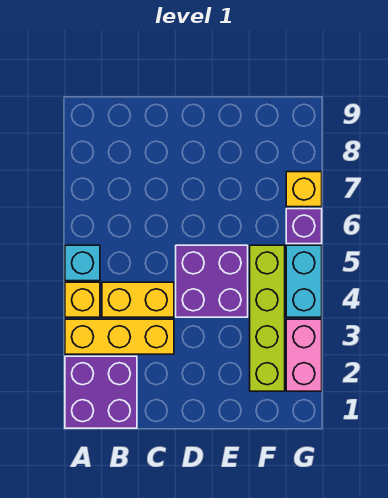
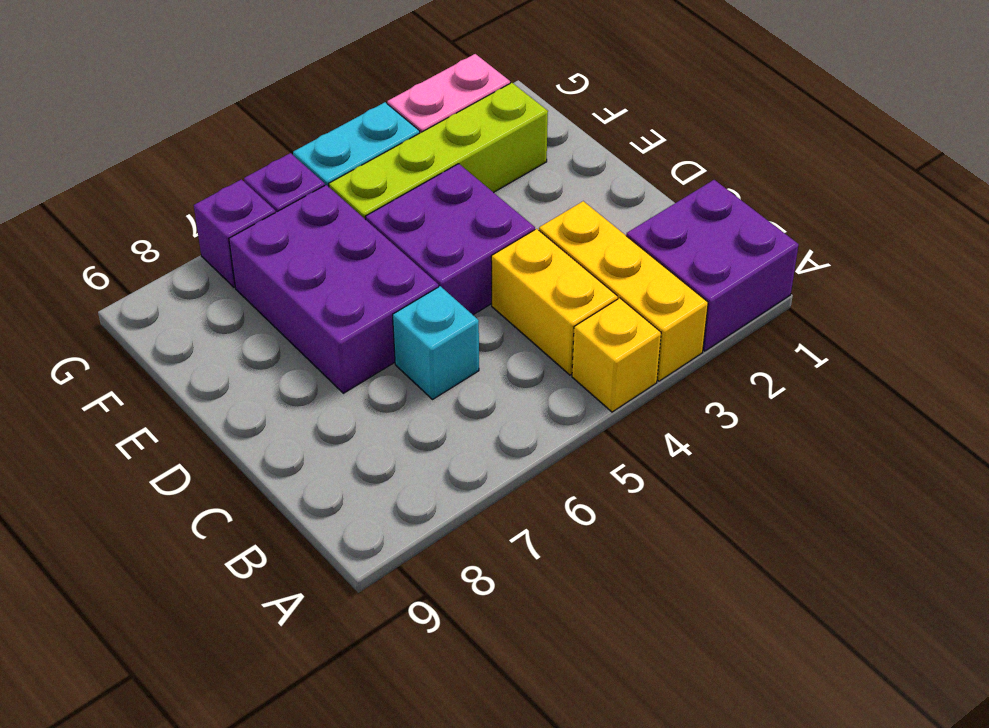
cyan brick A5 level 1 -> cyan brick C6 level 1
none -> purple brick D6:F7 level 1
yellow brick G7 level 1 -> purple brick G7 level 1

